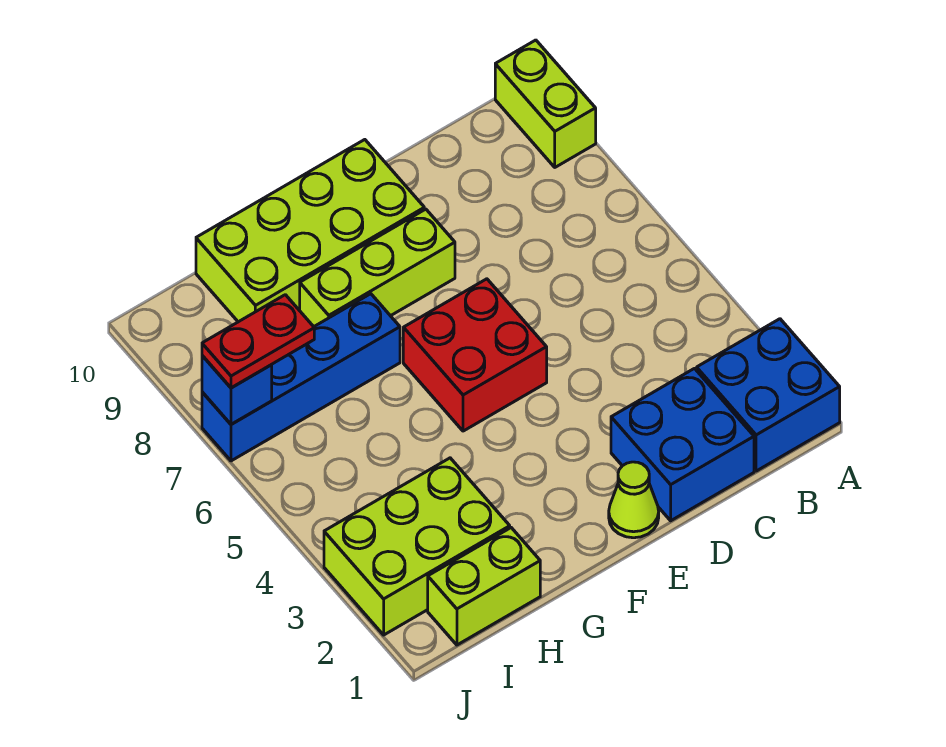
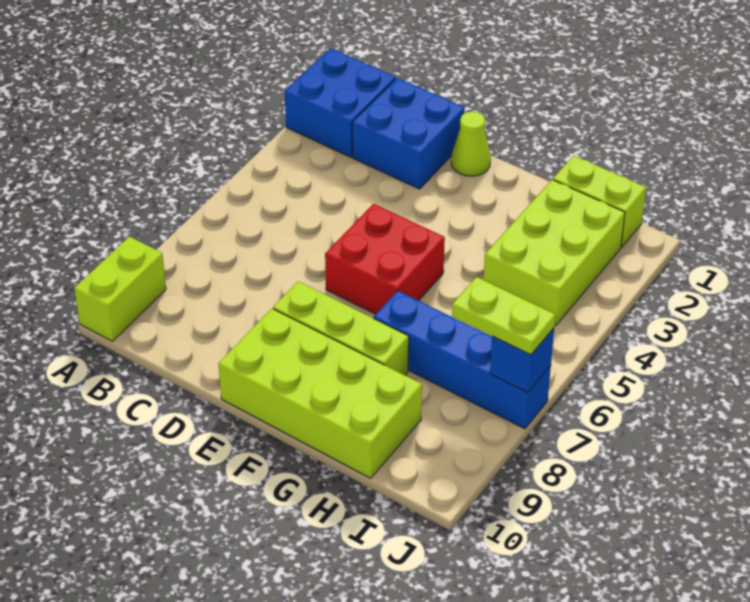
lime brick H2:J3 level 1 -> lime brick H2:I4 level 1
red plate I7:J7 level 3 -> lime plate I7:J7 level 3

